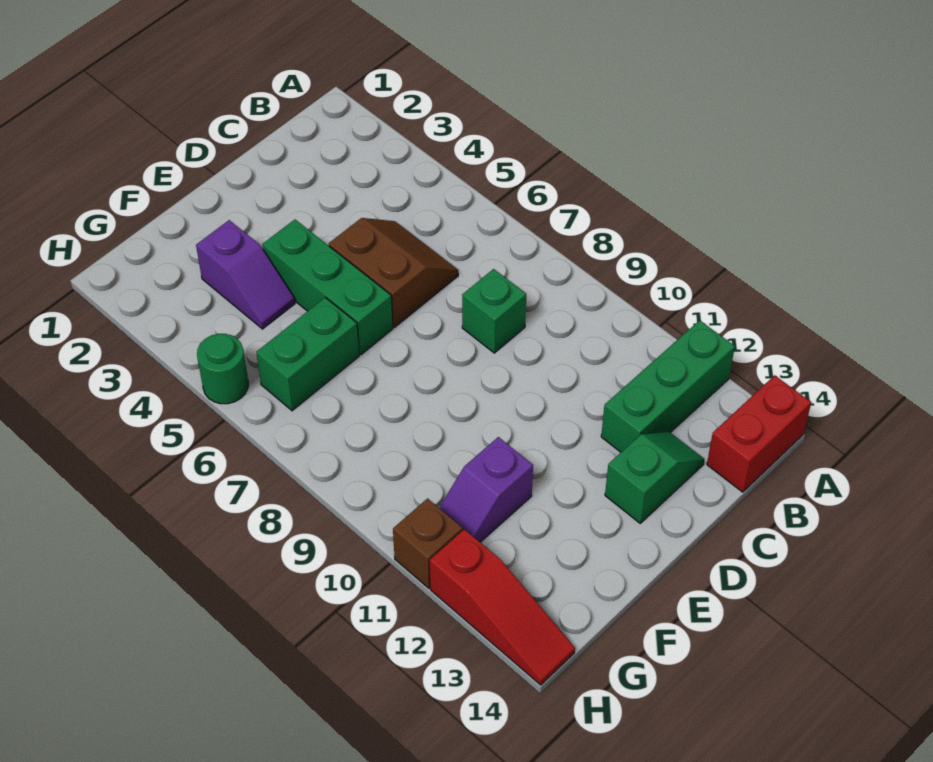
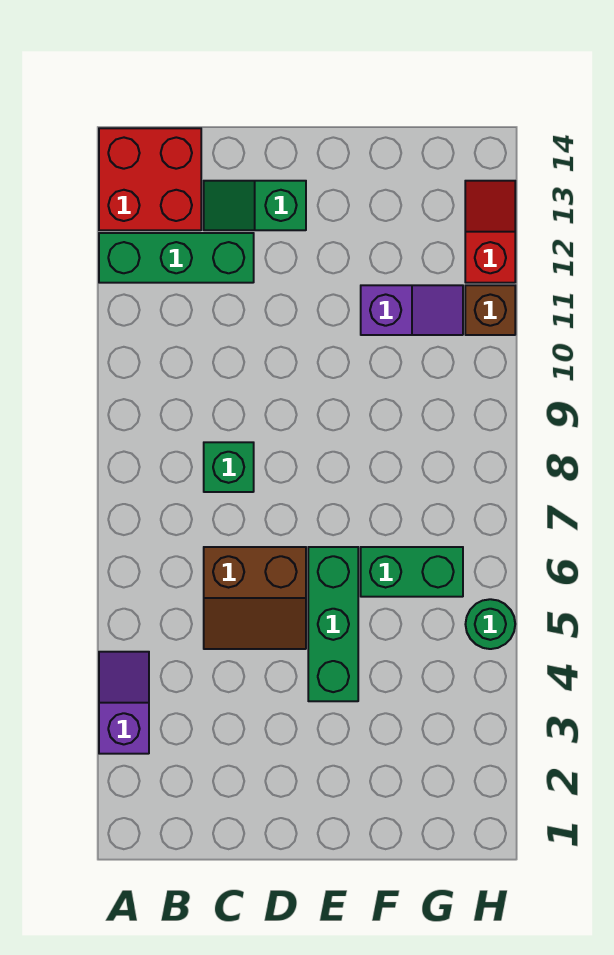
red brick A14:B14 level 1 -> red brick A13:B14 level 1
brown slope C5:D6 level 1 top D -> brown slope C5:D6 level 1 top 6
purple slope F3:F4 level 1 top 3 -> purple slope A3:A4 level 1 top 3
red slope H12:H14 level 1 top 12 -> red slope H12:H13 level 1 top 12

